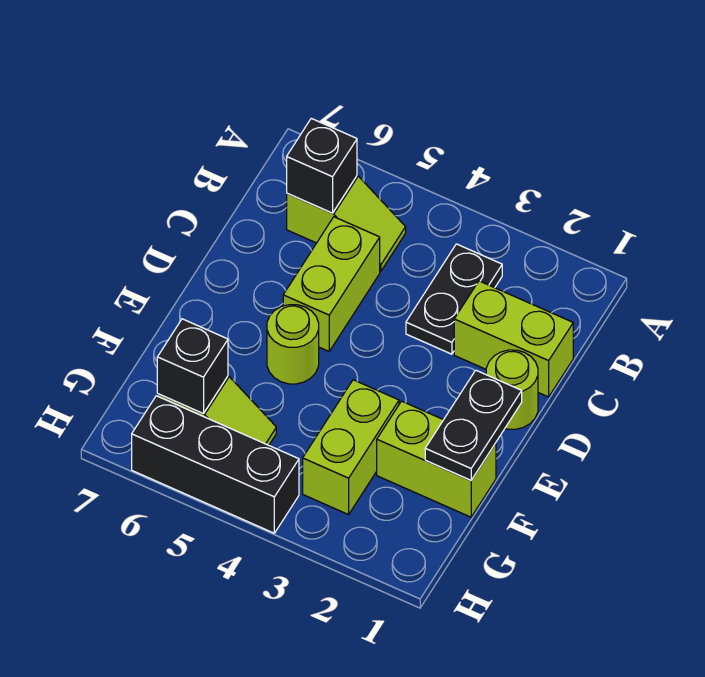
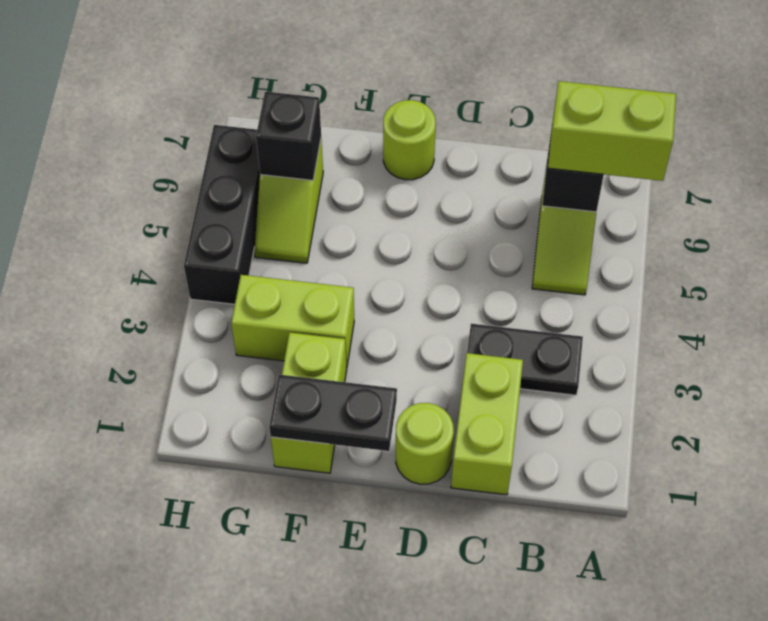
lime brick C5:D5 level 1 -> lime brick A6:B6 level 3
lime round brick E5 level 1 -> lime round brick E7 level 1

